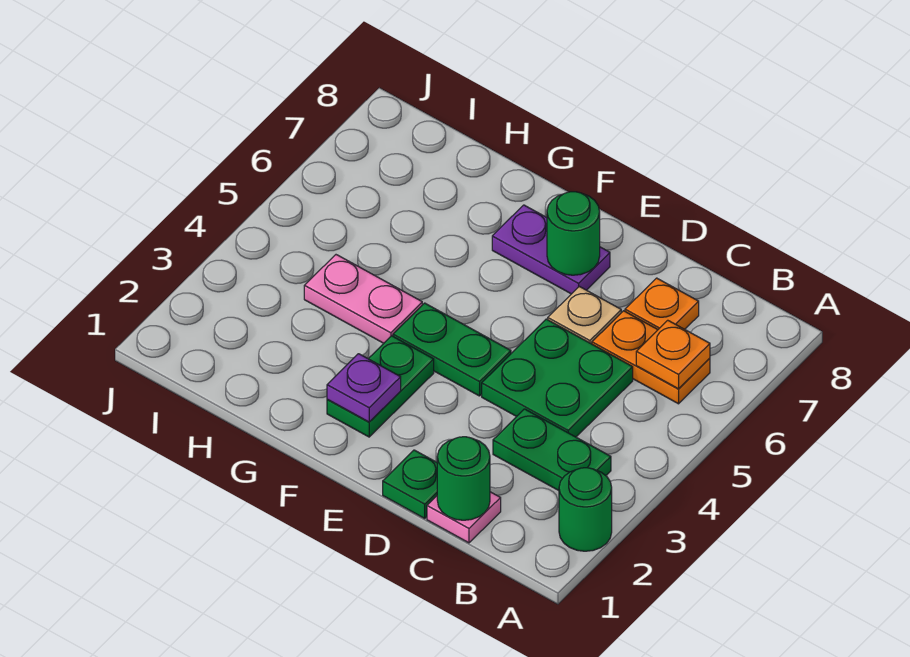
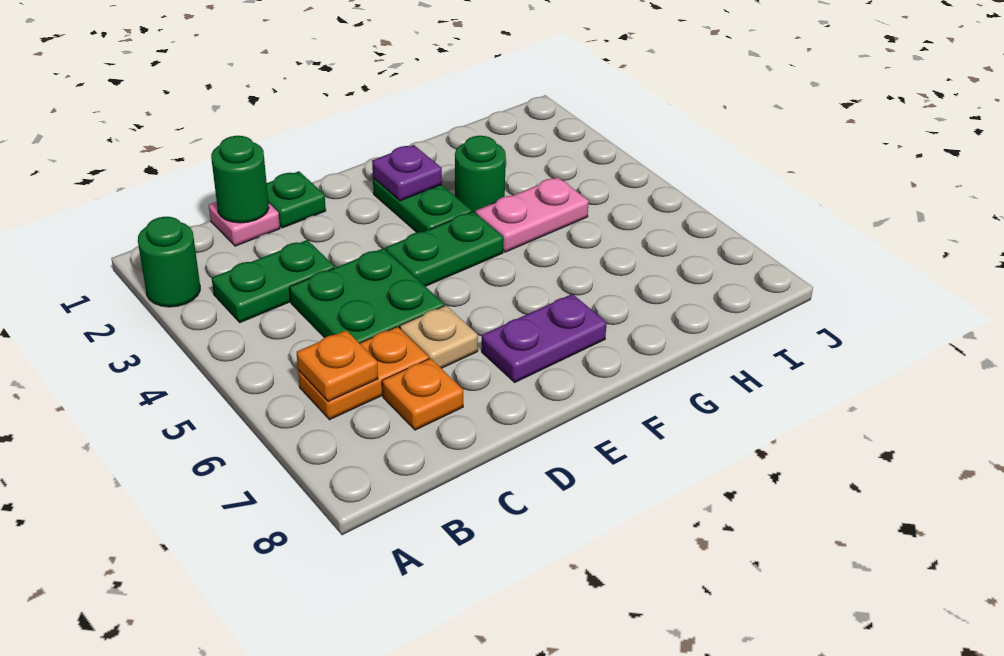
green round brick E7 level 2 -> green round brick G3 level 1

